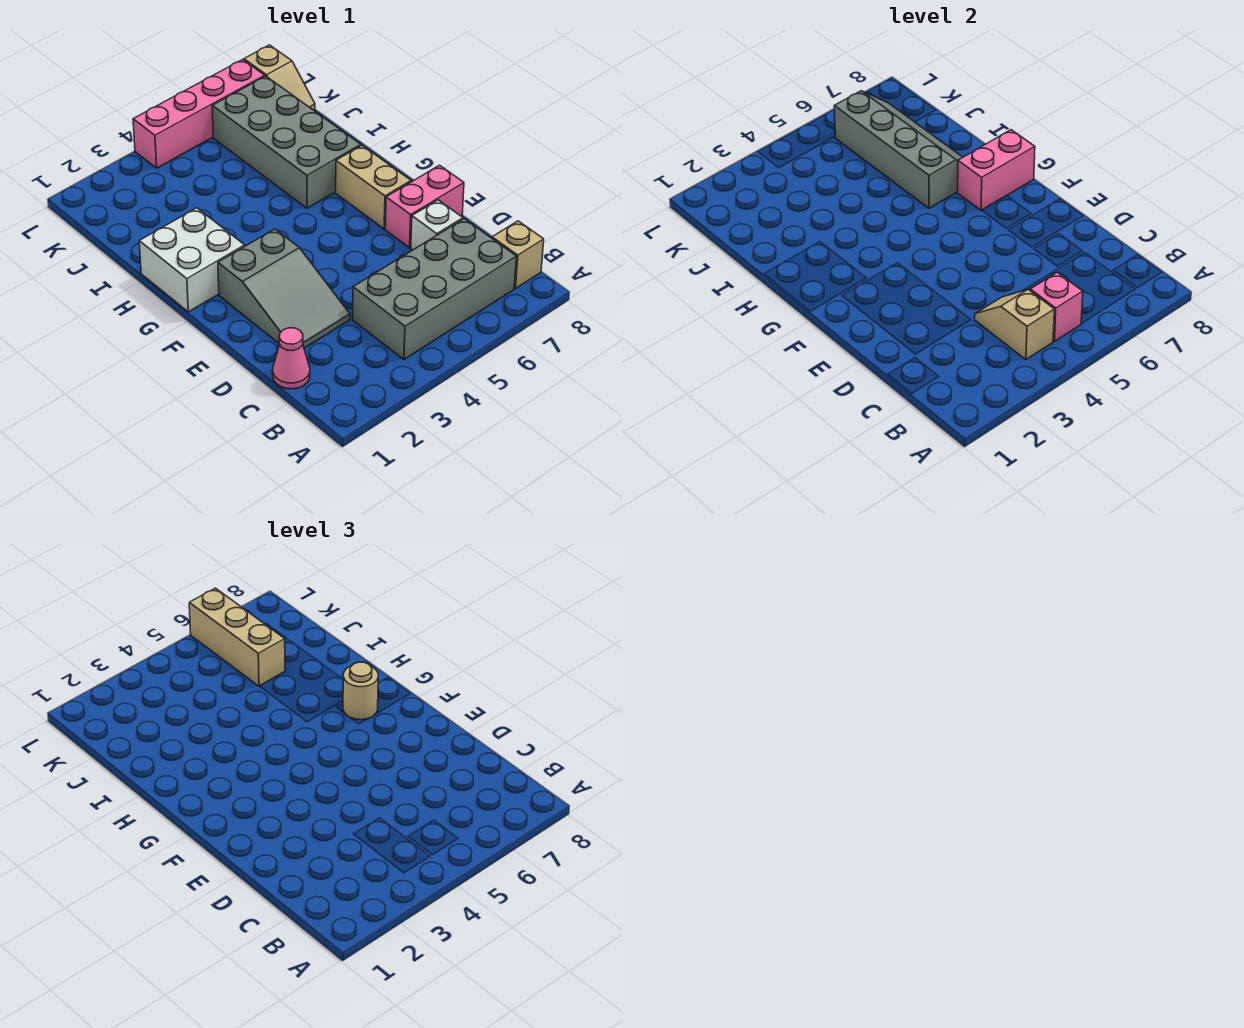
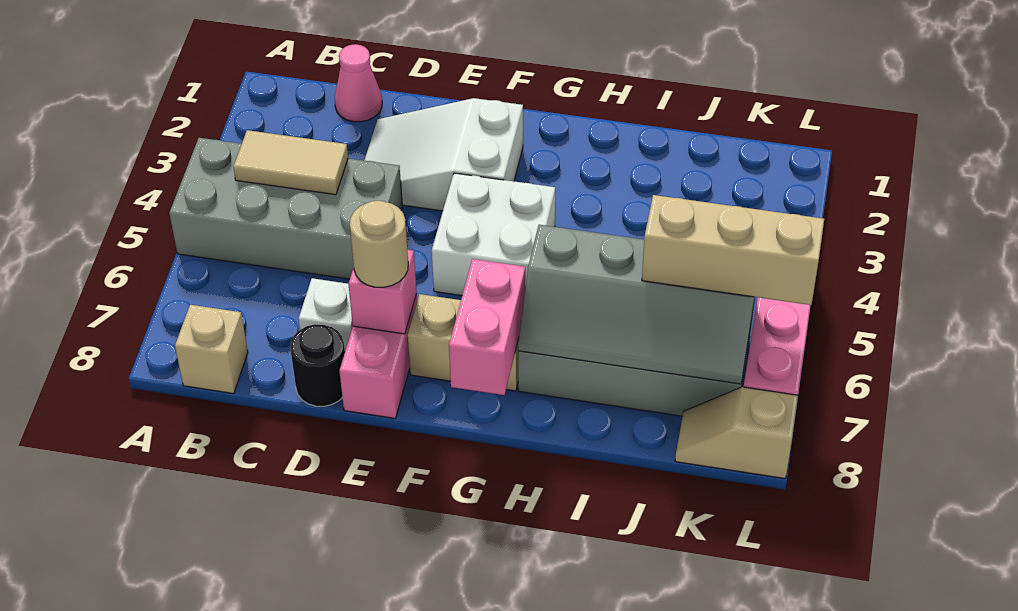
grey brick B4:C7 level 1 -> grey brick A4:D5 level 1
tan slope B4:C4 level 2 top B -> tan tile B4:C4 level 2
pink brick B5 level 2 -> pink brick E7 level 2
grey slope D2:F3 level 1 top F -> white slope D2:F3 level 1 top F
none -> black round brick D8 level 1
white brick G1:H2 level 1 -> white brick F4:G5 level 1
tan round brick G7 level 3 -> tan round brick E7 level 3

